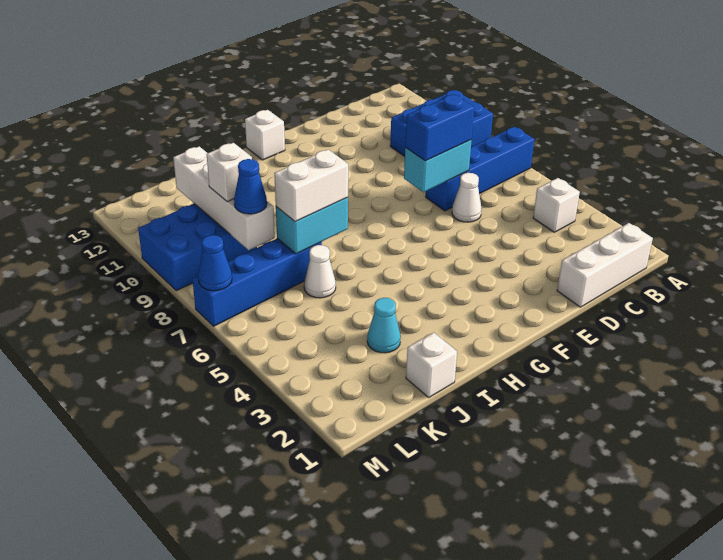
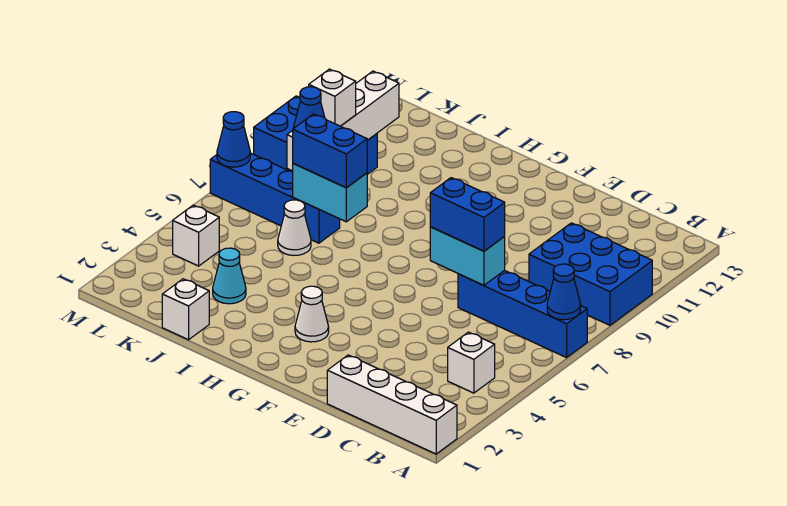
none -> blue cone A7 level 2
white brick B1:D1 level 1 -> white brick A1:D1 level 1
white cone D6 level 1 -> white cone G3 level 1
white brick G13 level 1 -> white brick L4 level 1
white brick I7:J7 level 3 -> blue brick I7:J7 level 3

